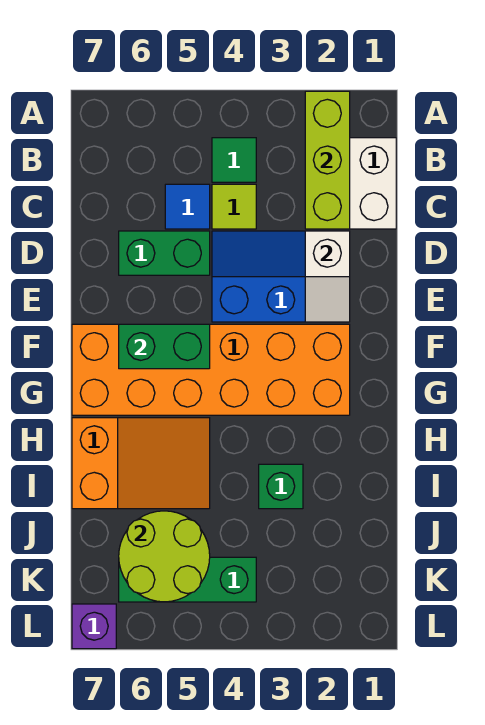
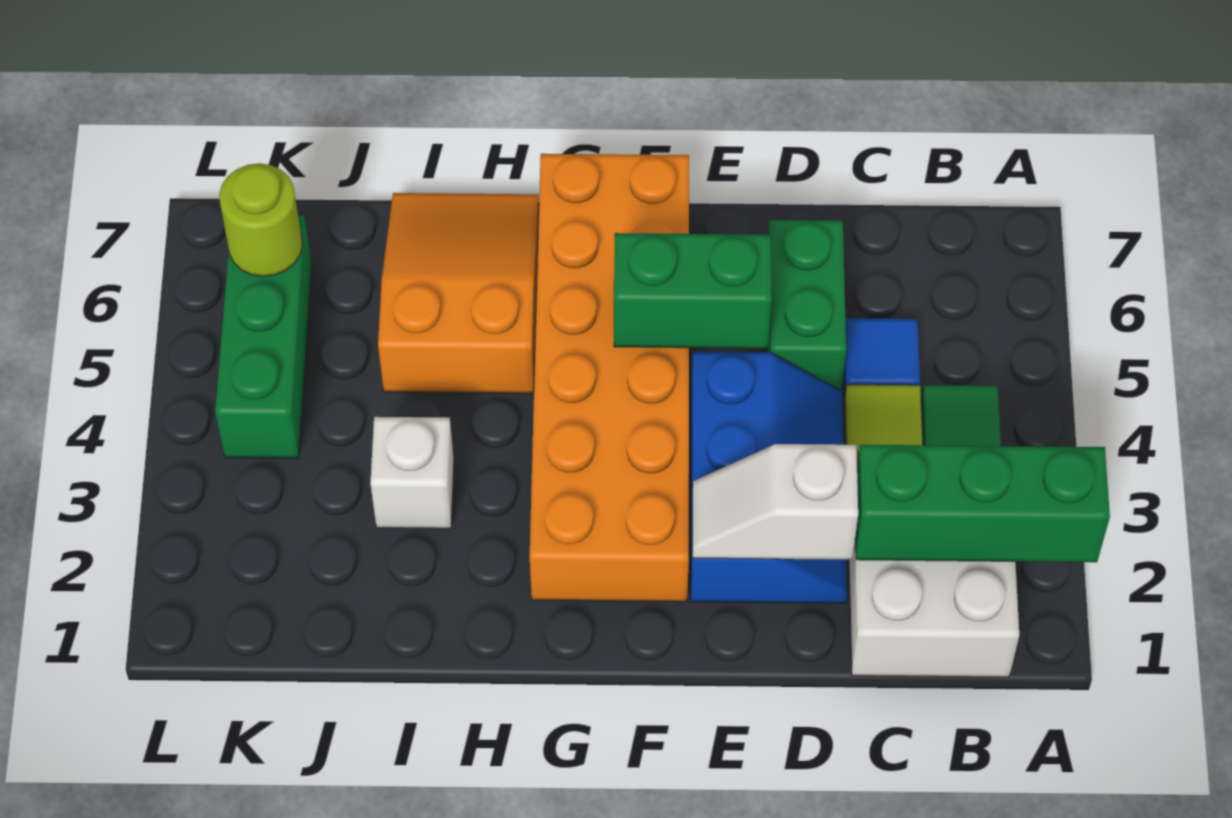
lime brick A2:C2 level 2 -> green brick A2:C2 level 2
green brick F5:F6 level 2 -> green brick E5:F5 level 2
orange slope H5:I7 level 1 top 7 -> orange slope H5:I7 level 1 top 5
green brick I3 level 1 -> white brick I3 level 1
lime round brick J5:K6 level 2 -> lime round brick K6 level 2
purple brick L7 level 1 -> none

